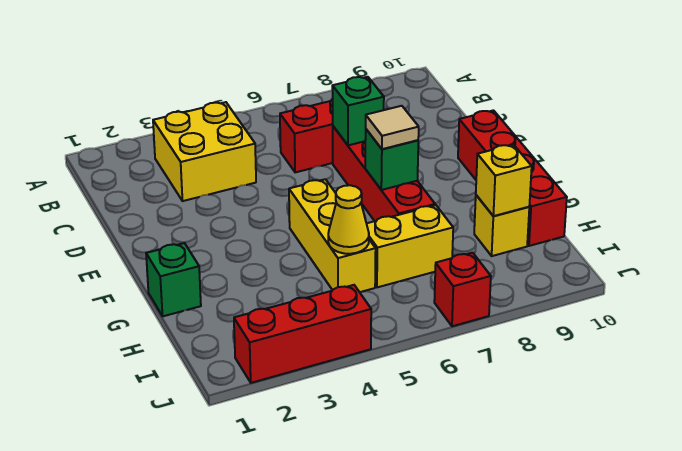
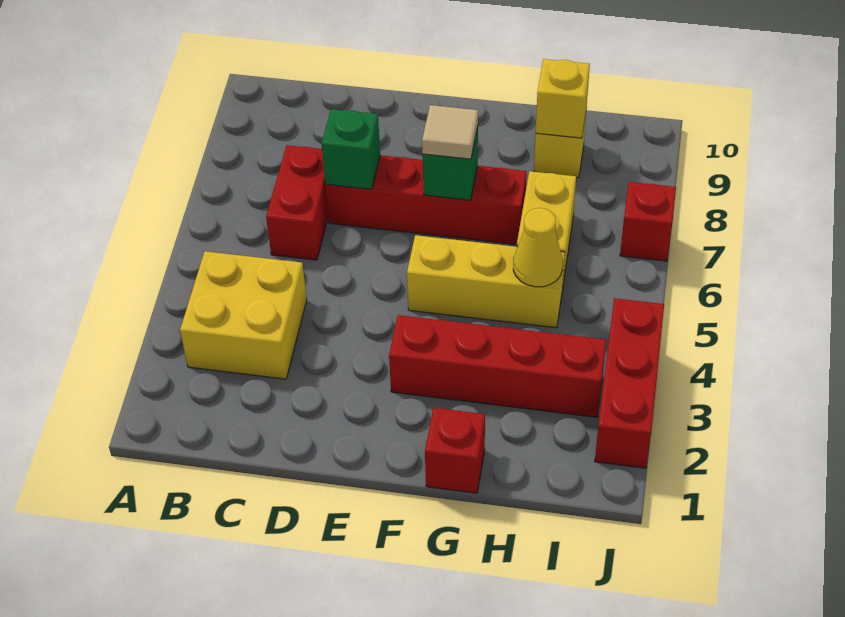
red brick E10:H10 level 1 -> red brick F3:I3 level 1
green brick G1 level 1 -> red brick G1 level 1

